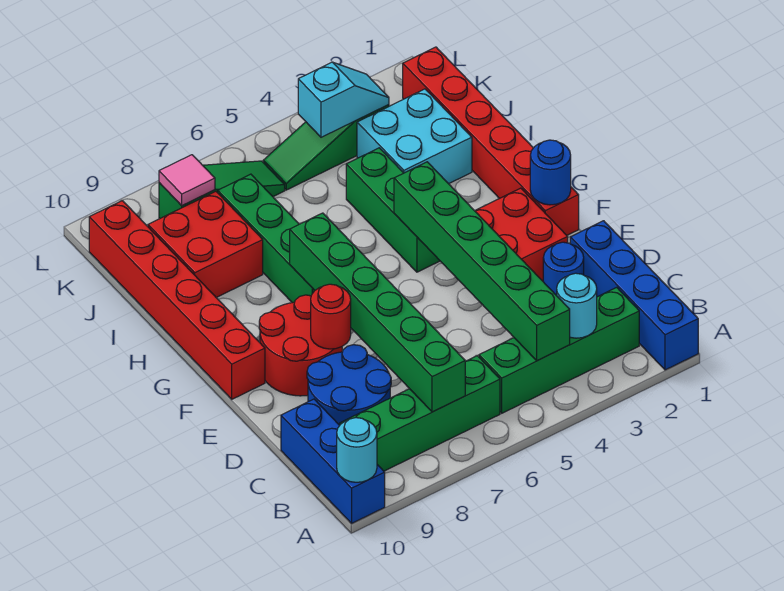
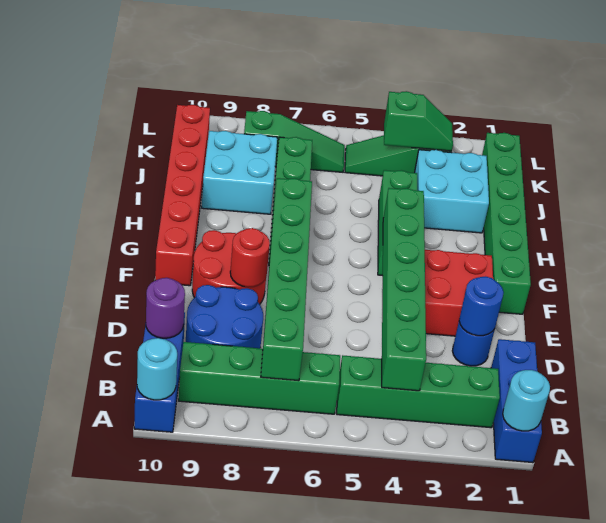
blue brick A1:D1 level 1 -> blue brick A1:C1 level 1
cyan round brick B3 level 2 -> cyan round brick A1 level 2
none -> purple round brick C10 level 2
red brick F1:K1 level 1 -> green brick F1:K1 level 1
blue round brick F1 level 2 -> blue round brick D2 level 2
red brick I8:J9 level 1 -> cyan brick I8:J9 level 1
cyan slope K3:K4 level 2 top 4 -> green slope K3:K4 level 2 top 4
pink tile K8 level 2 -> none

